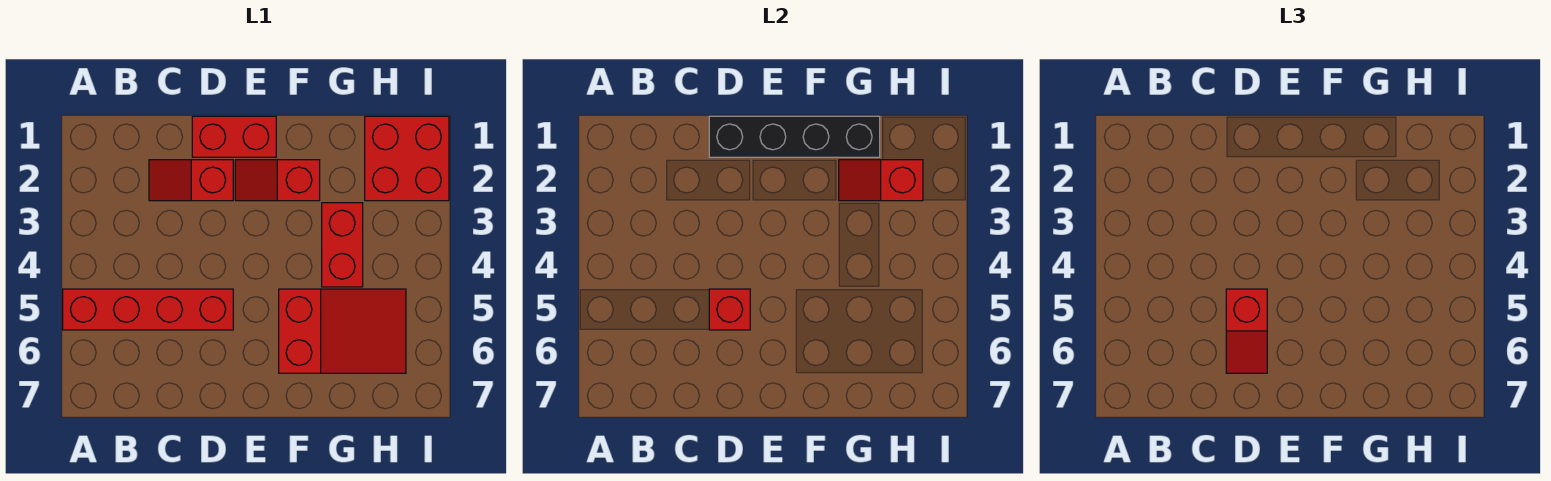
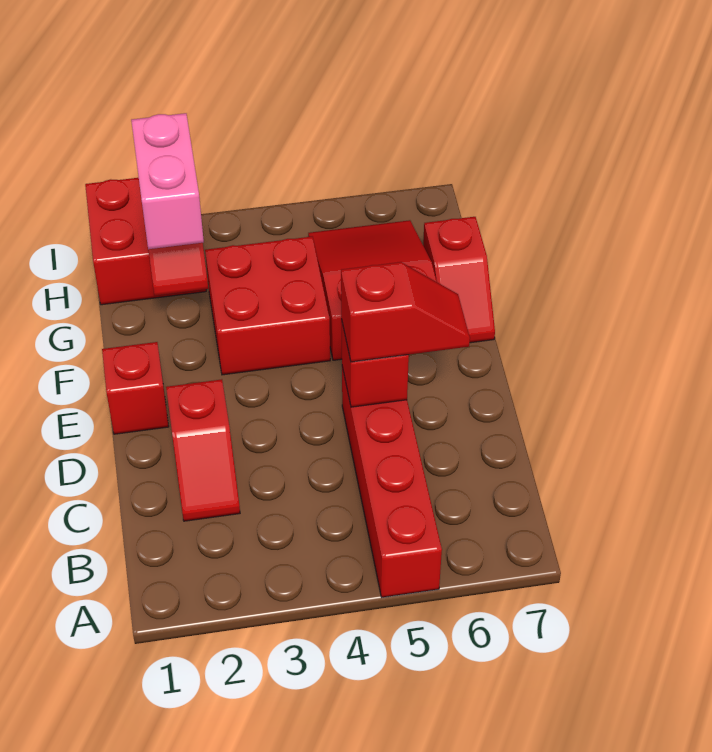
red brick D1:E1 level 1 -> red brick E1 level 1
black brick D1:G1 level 2 -> none
red slope E2:F2 level 1 top F -> red slope F7:G7 level 1 top G
none -> pink brick G2:H2 level 3
red brick G3:G4 level 1 -> red brick F3:G4 level 1

